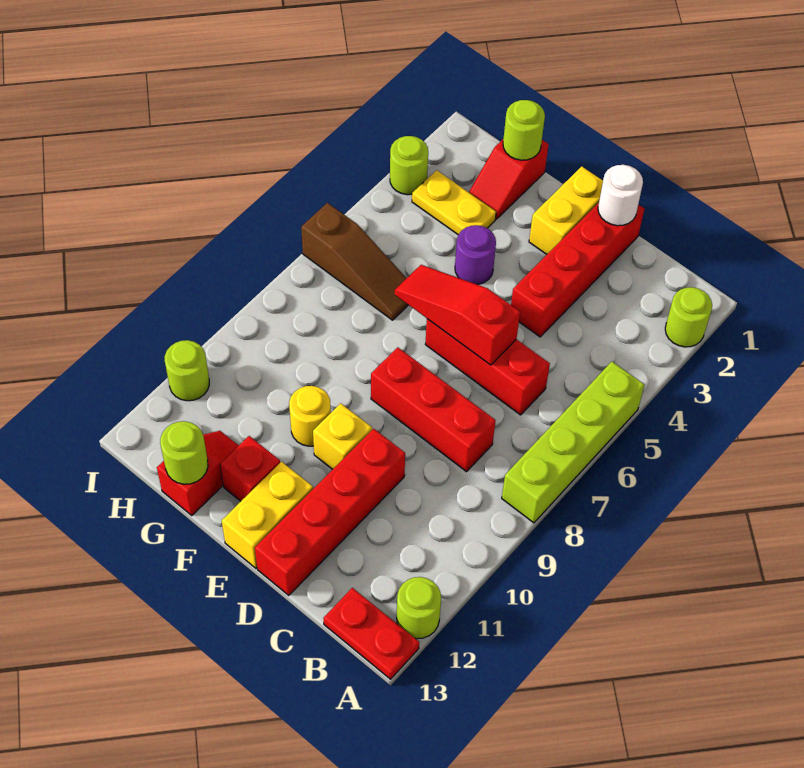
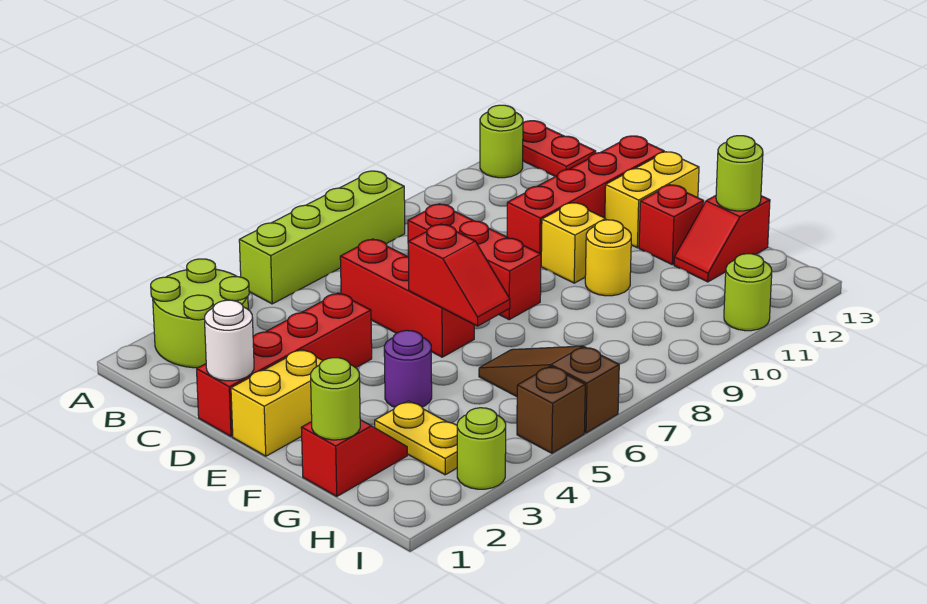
lime round brick A2 level 1 -> lime round brick A2:B3 level 1
red slope D6:F6 level 2 top D -> red slope E6:F6 level 2 top E
none -> brown brick I5 level 1

